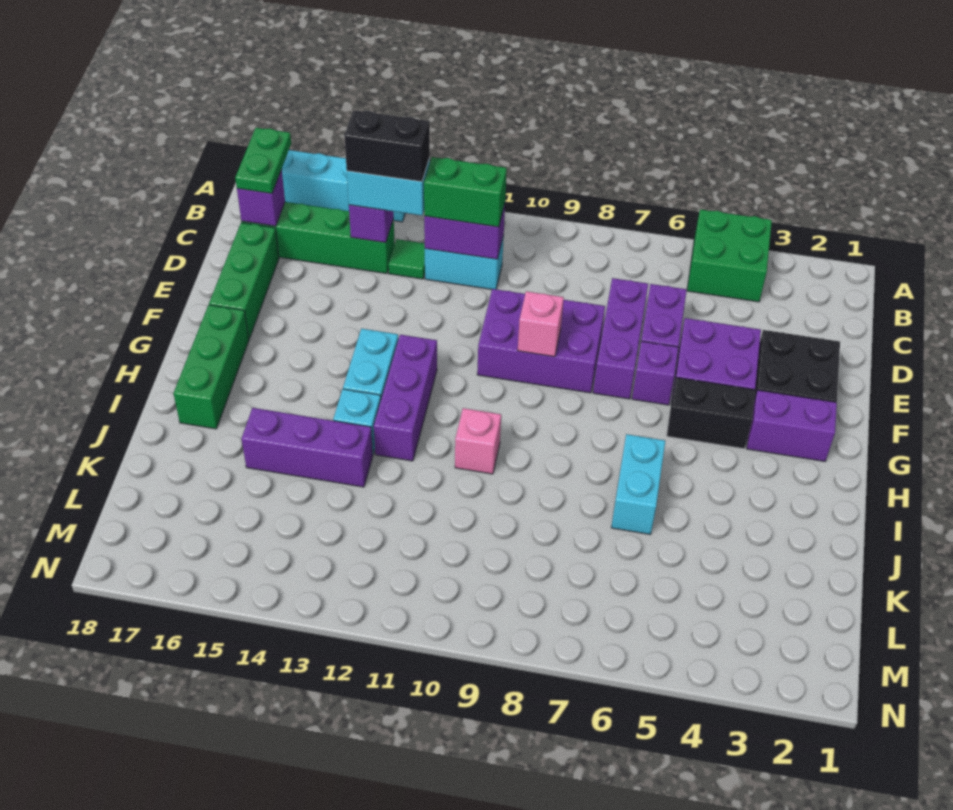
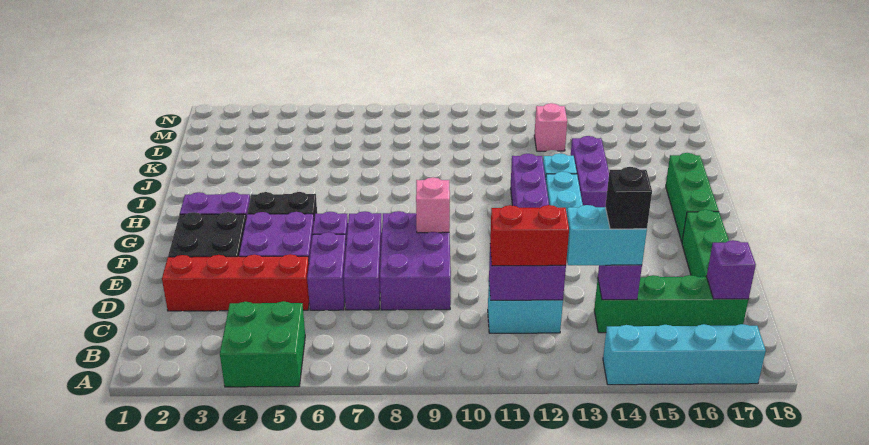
green plate B17:C17 level 3 -> none
green brick C11:C12 level 3 -> red brick C11:C12 level 3
green tile C13 level 1 -> none
black brick C13:C14 level 4 -> black brick C14 level 4
none -> red brick D2:D5 level 1
purple brick E8:F10 level 1 -> purple brick D8:F9 level 1
cyan brick I6:J6 level 1 -> none
pink brick I10 level 1 -> pink brick L13 level 1
purple brick J13:J15 level 1 -> purple brick H14:J14 level 1

